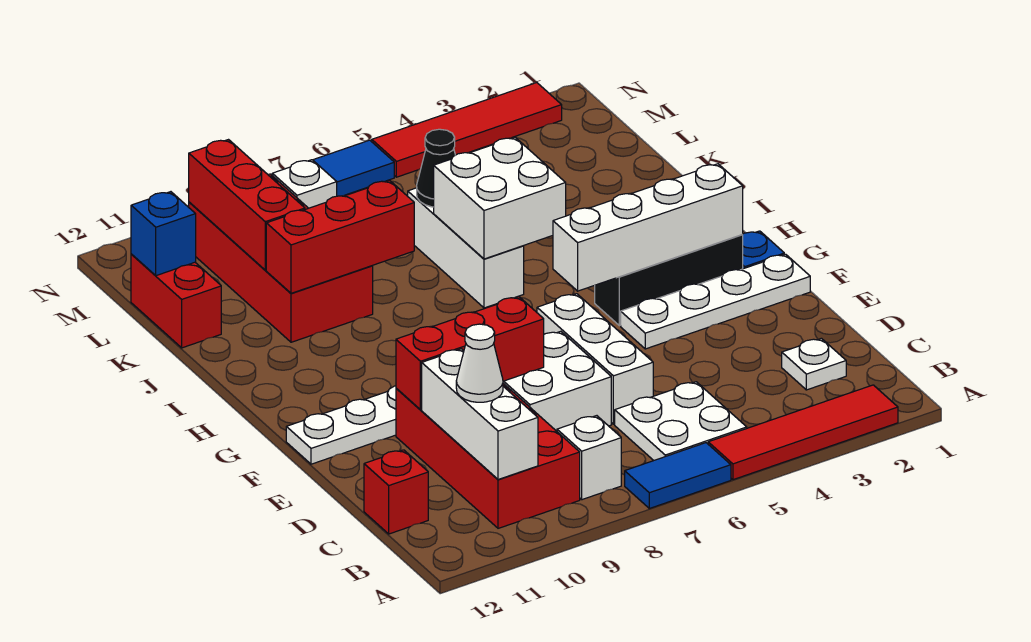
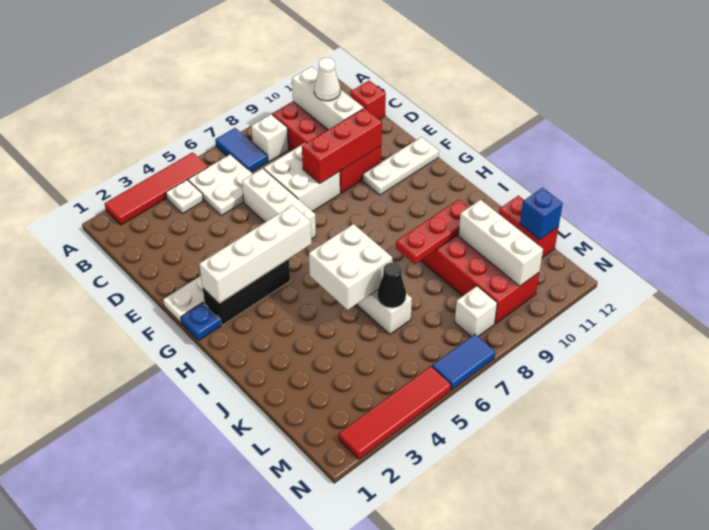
blue tile A6:A7 level 1 -> blue tile A7:B7 level 1
white plate C2 level 1 -> white plate B4 level 1
red brick J8:J10 level 2 -> red plate J8:J10 level 2
red brick K10:M10 level 2 -> white brick K10:M10 level 2

